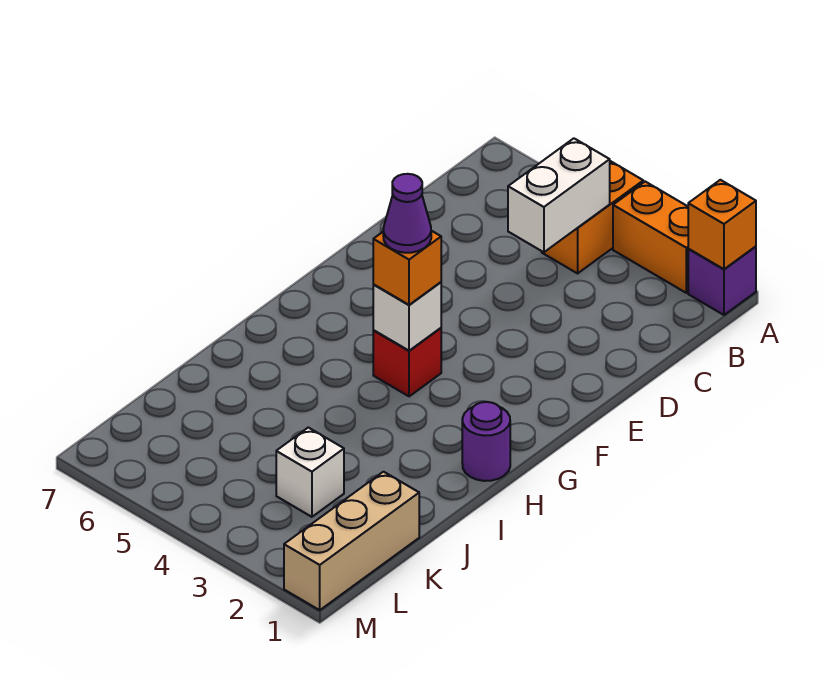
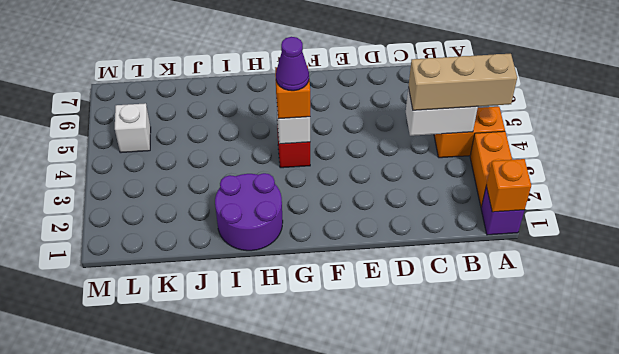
purple round brick H1 level 1 -> purple round brick H1:I2 level 1
tan brick K1:M1 level 1 -> tan brick A4:C4 level 3
white brick K3 level 1 -> white brick L5 level 1

